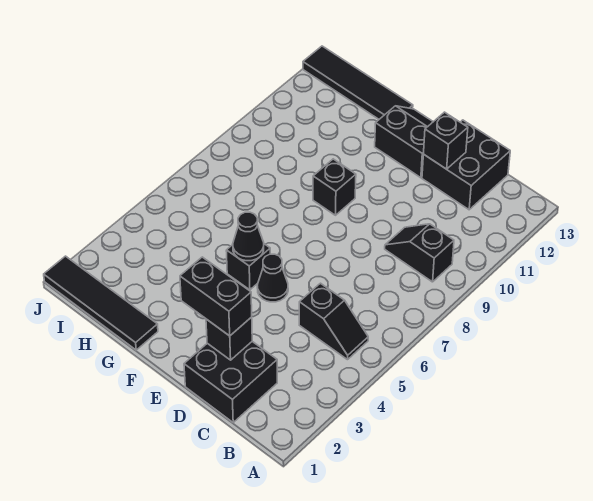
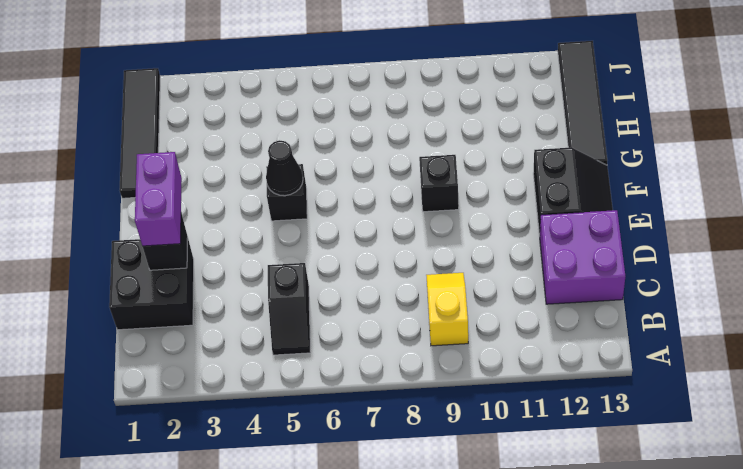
black slope B9:C9 level 1 top B -> yellow slope B9:C9 level 1 top B
black brick C12:D13 level 1 -> purple brick C12:D13 level 1
black brick D2:E2 level 3 -> purple brick D2:E2 level 3
black brick D12 level 2 -> none
black cone E5 level 1 -> none

